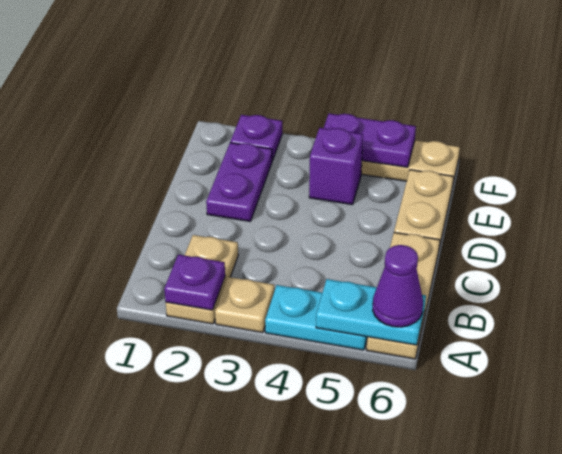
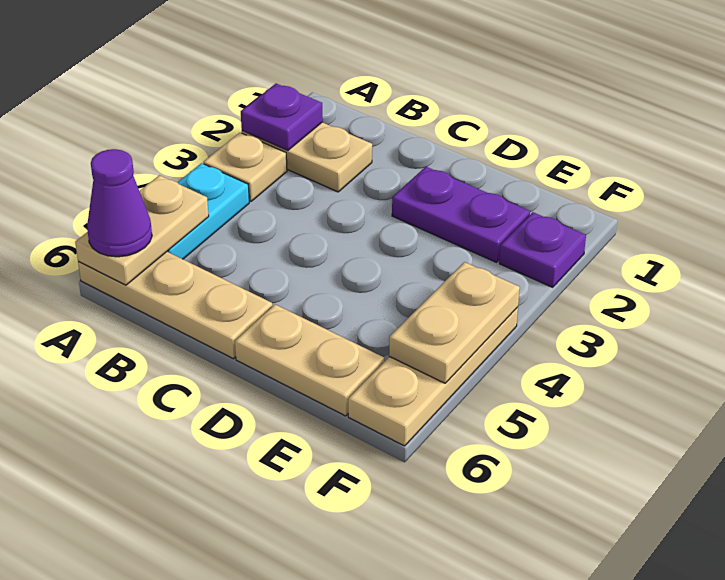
cyan plate A5:A6 level 2 -> tan plate A5:A6 level 2
purple brick E4 level 1 -> none
purple plate F4:F5 level 2 -> tan plate F4:F5 level 2

